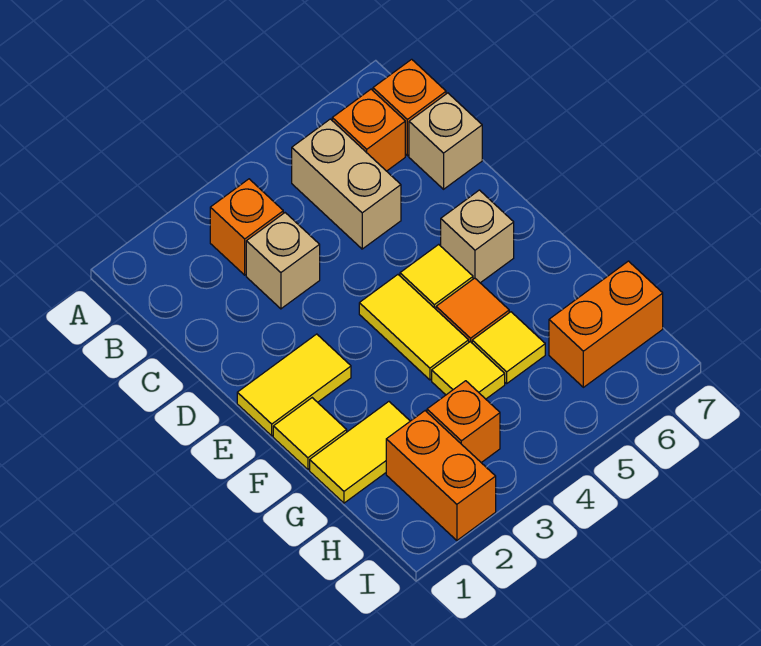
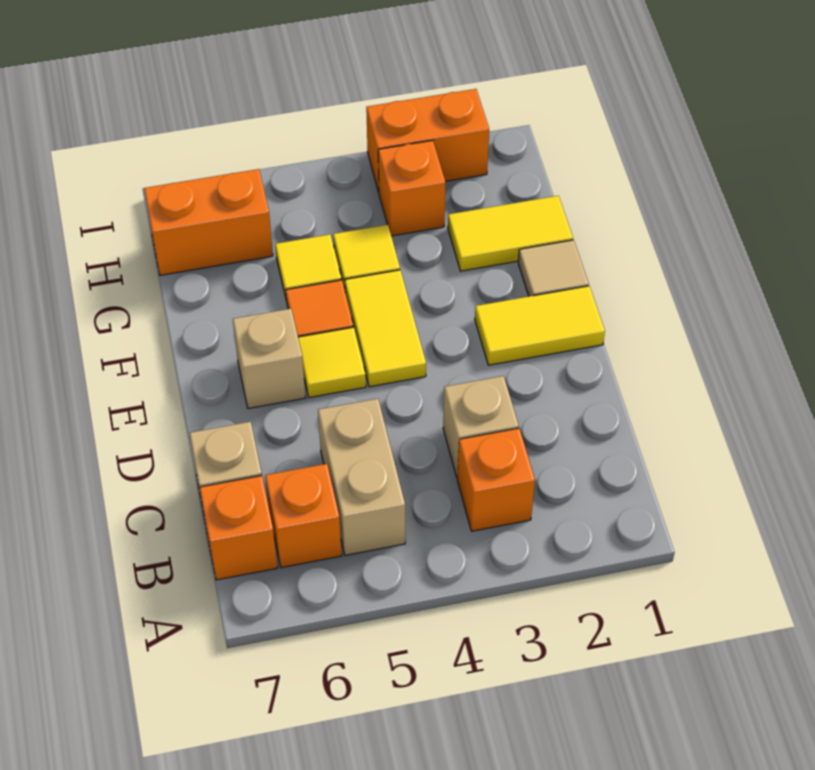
yellow tile F1 level 1 -> tan tile F1 level 1
orange brick H2:I2 level 1 -> orange brick I2:I3 level 1

